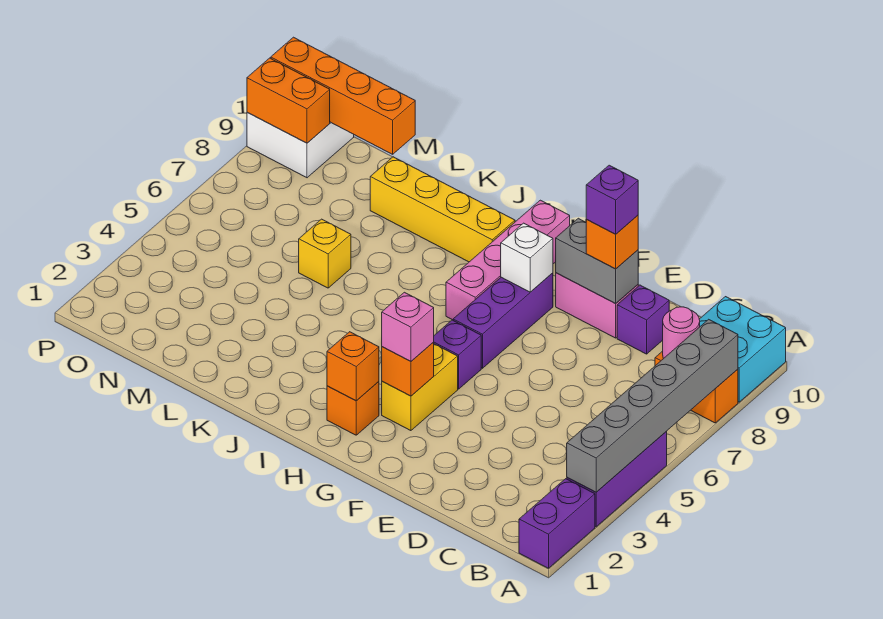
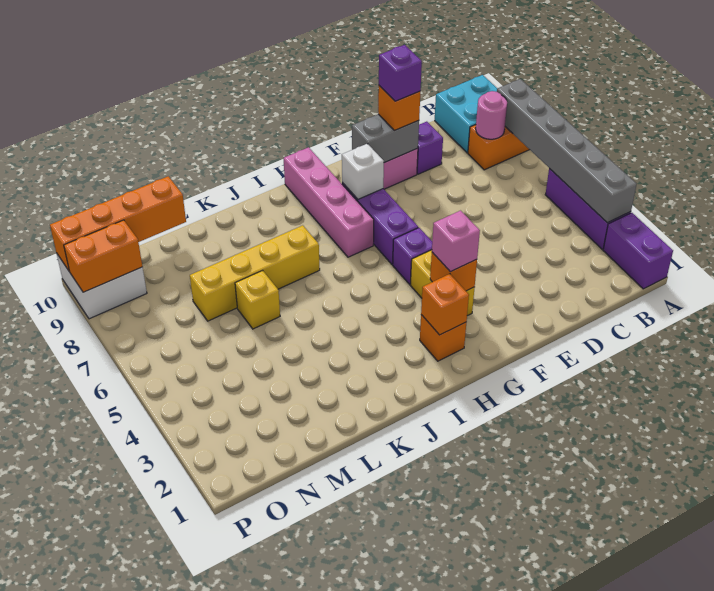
yellow brick I9:L9 level 1 -> yellow brick J7:M7 level 1

